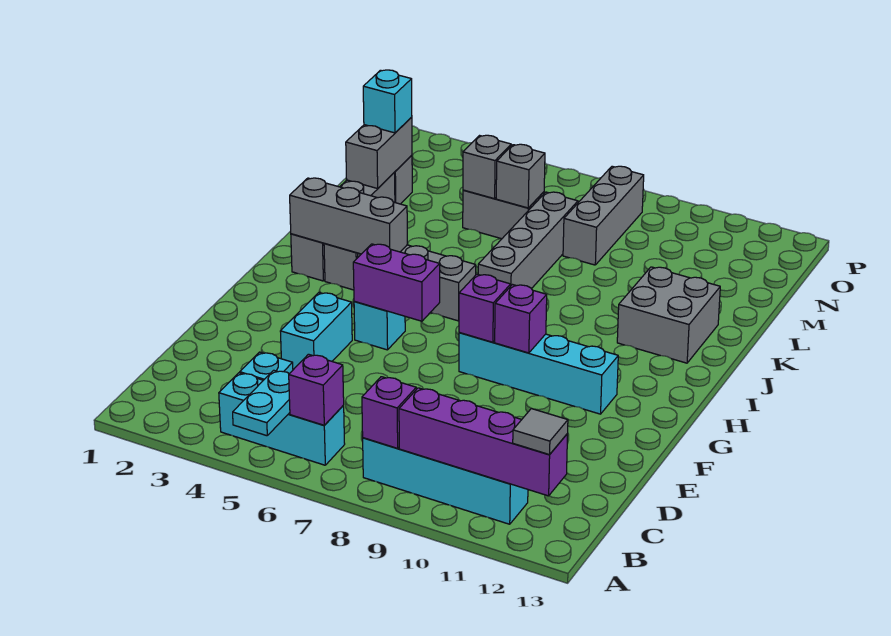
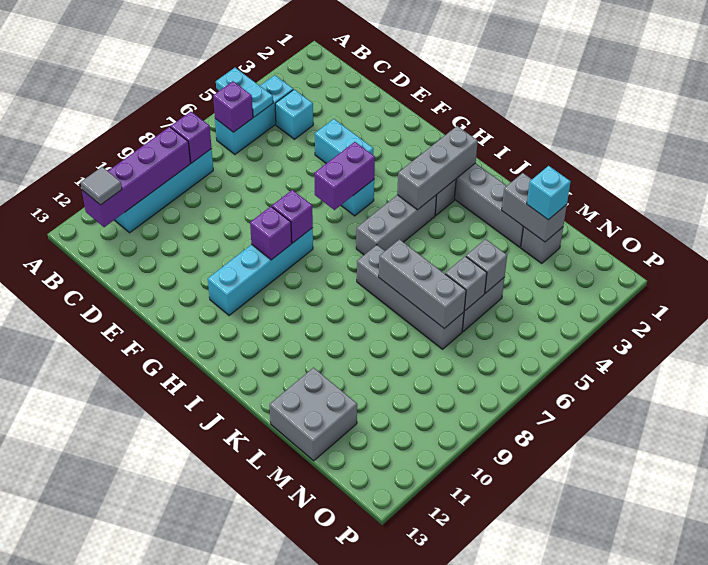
grey brick J11:K12 level 1 -> grey brick L12:M13 level 1
grey brick M8:O8 level 1 -> grey brick K7:M7 level 2

